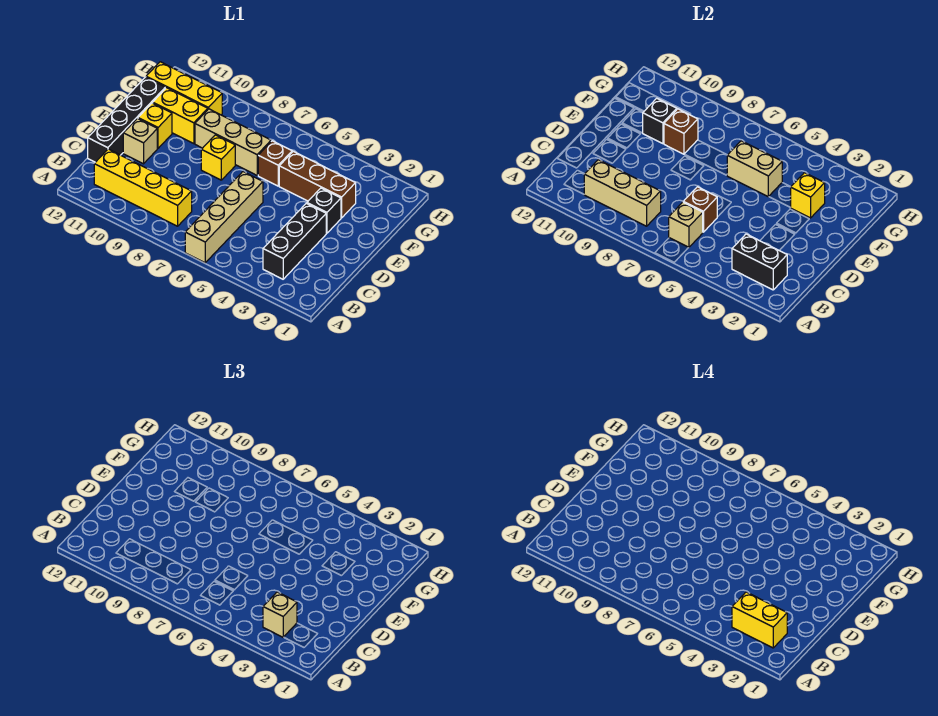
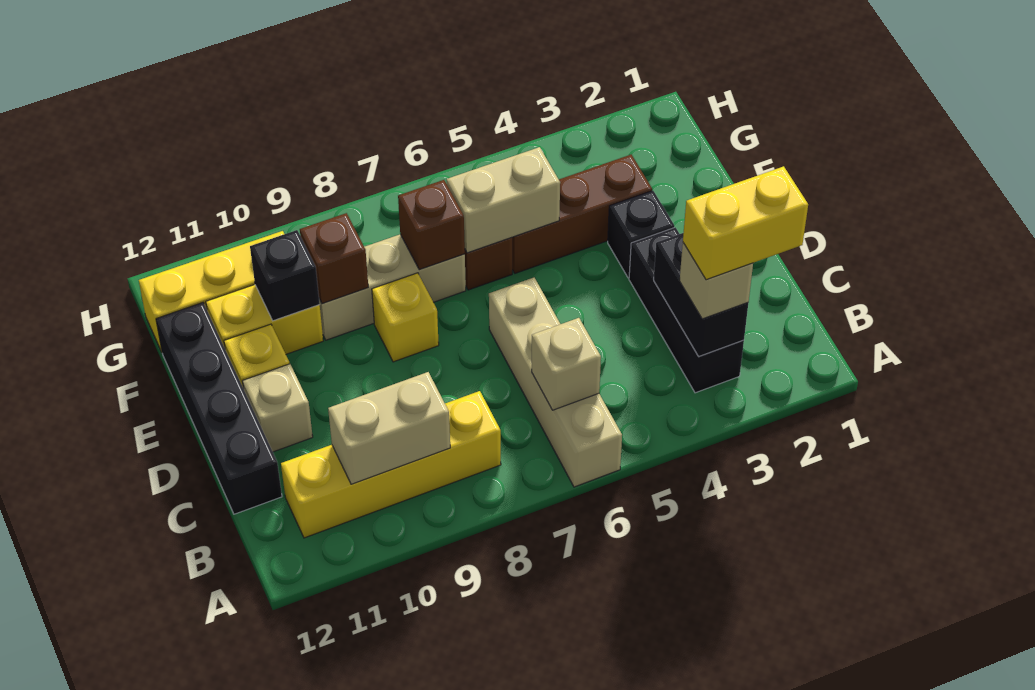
black brick B2:B3 level 2 -> black brick B3:C3 level 2
tan brick B8:B10 level 2 -> tan brick B9:B10 level 2
brown brick C6 level 2 -> brown brick F7 level 2
yellow brick F3 level 2 -> none

